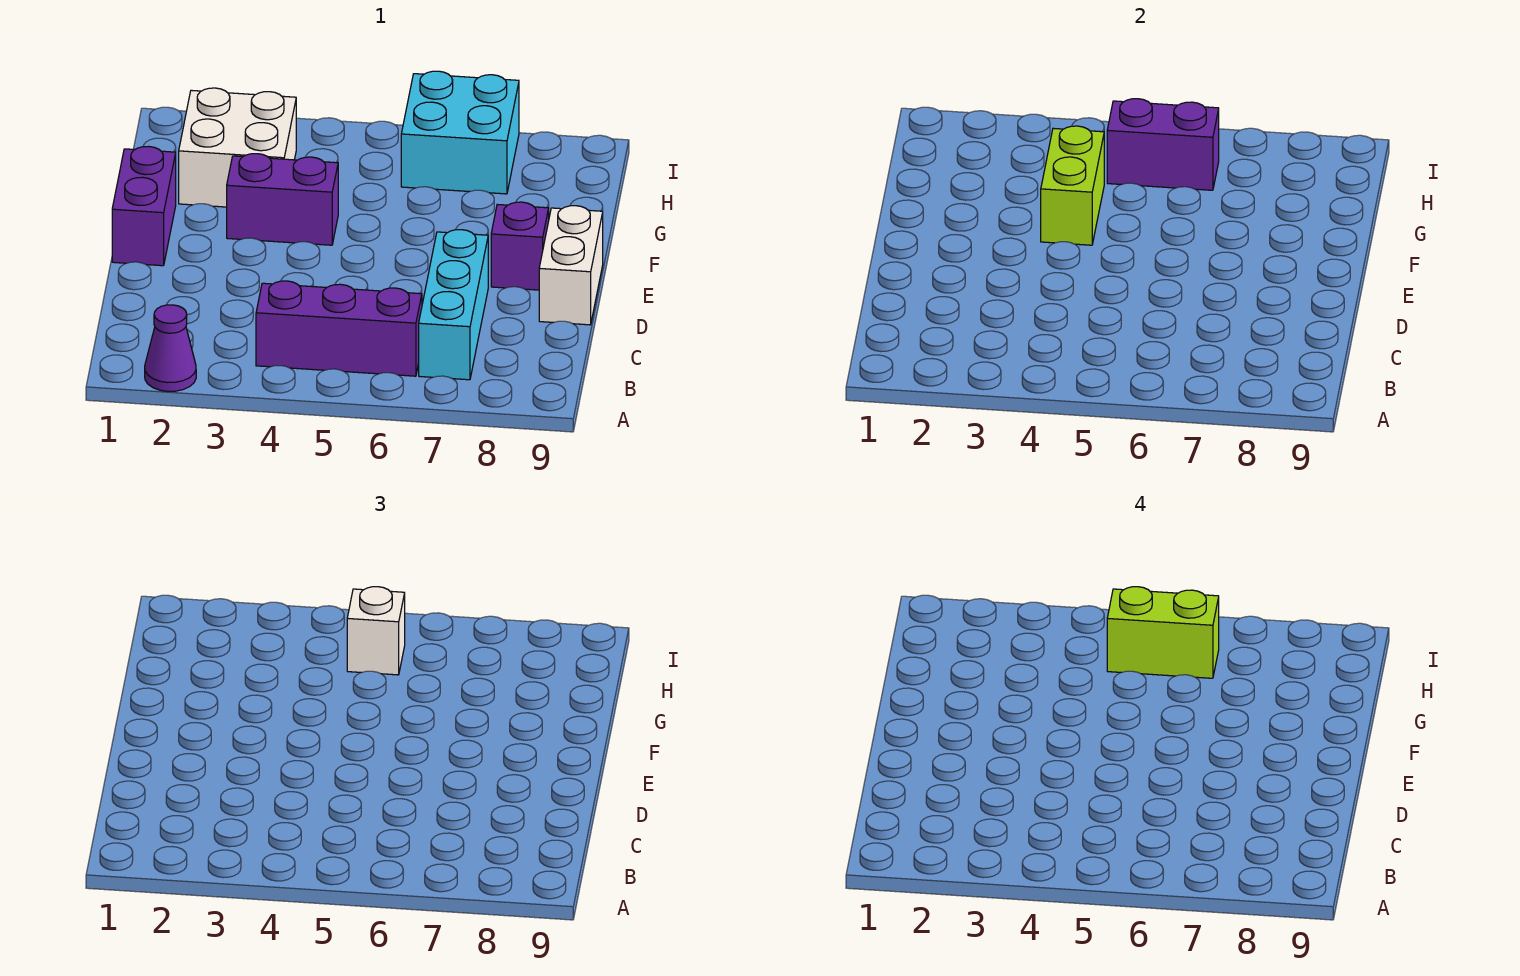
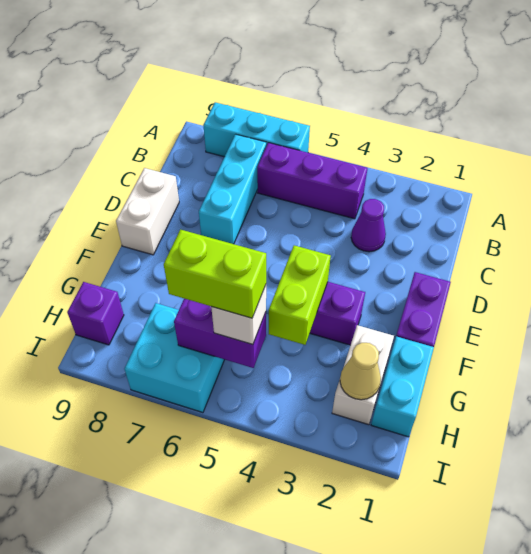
purple cone A2 level 1 -> purple cone C3 level 1
none -> cyan brick A6:A8 level 1
purple brick E8 level 1 -> purple brick H9 level 1
none -> cyan brick G1:H1 level 1
white brick G2:H3 level 1 -> white brick G2:H2 level 1
none -> tan cone H2 level 2

